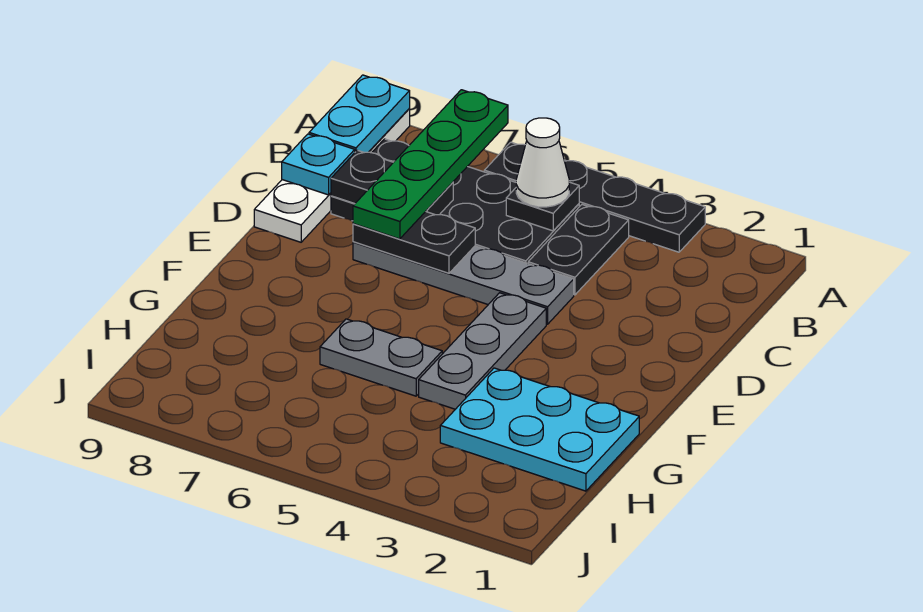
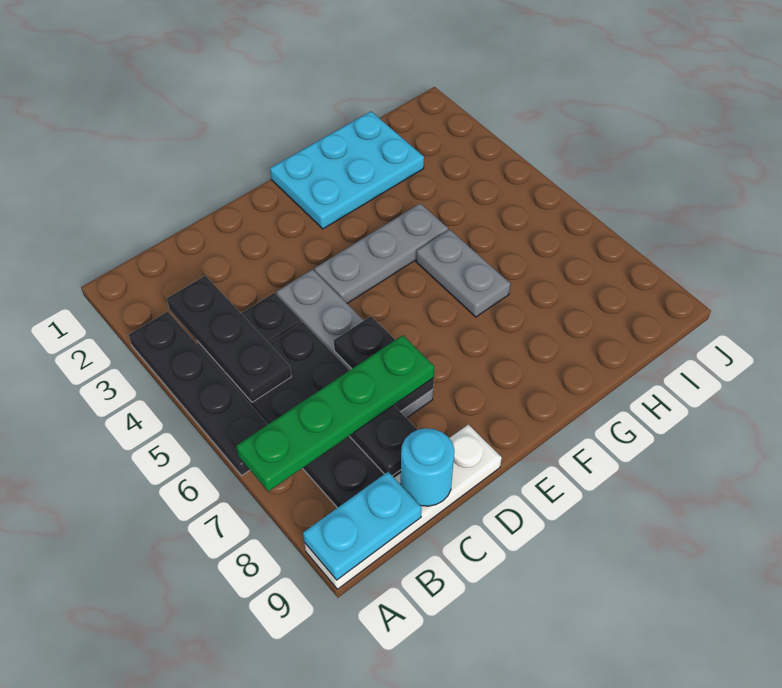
black plate B5 level 2 -> black plate B3:B5 level 2
white cone B5 level 3 -> none
cyan plate C9 level 2 -> cyan round brick C9 level 2
cyan plate G1:H3 level 1 -> cyan plate F1:H2 level 1

